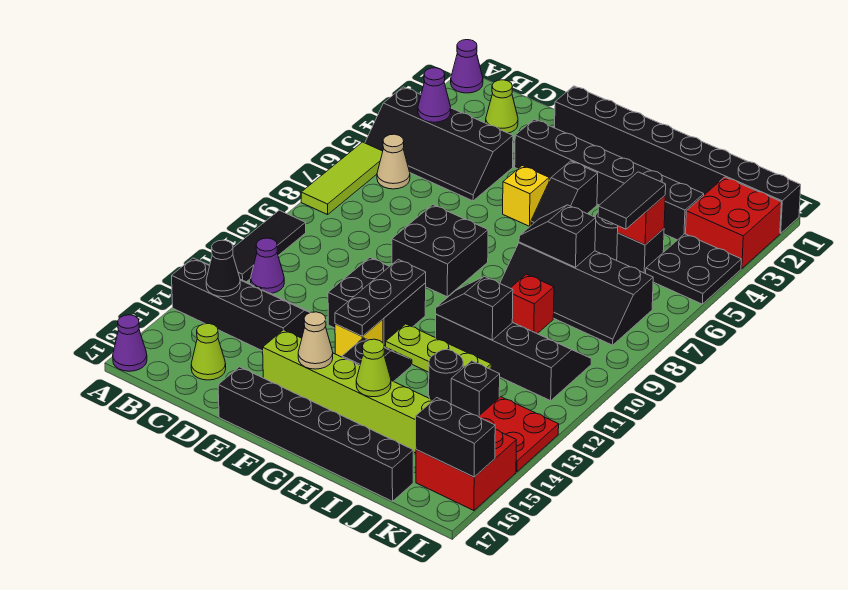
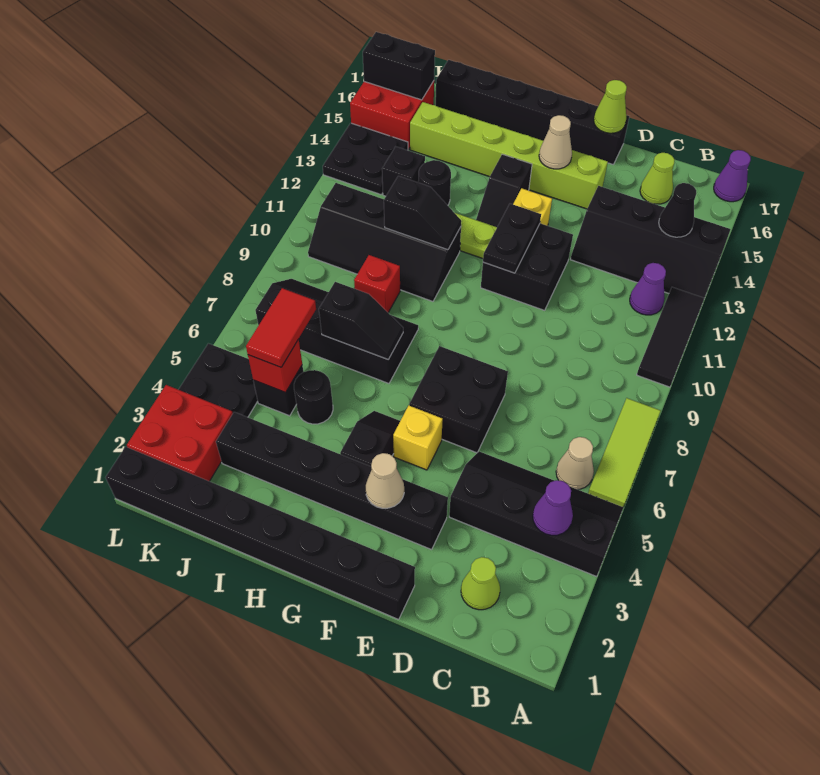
purple cone A1 level 1 -> none
black brick E8:F9 level 1 -> black brick E6:F7 level 1
none -> tan cone F3 level 2
black plate F11:F13 level 2 -> black plate F11:F12 level 2
lime cone H15 level 2 -> lime cone E17 level 2
black tile J5:J6 level 3 -> red tile J5:J6 level 3
red plate K13:L14 level 1 -> black plate K13:L14 level 1

